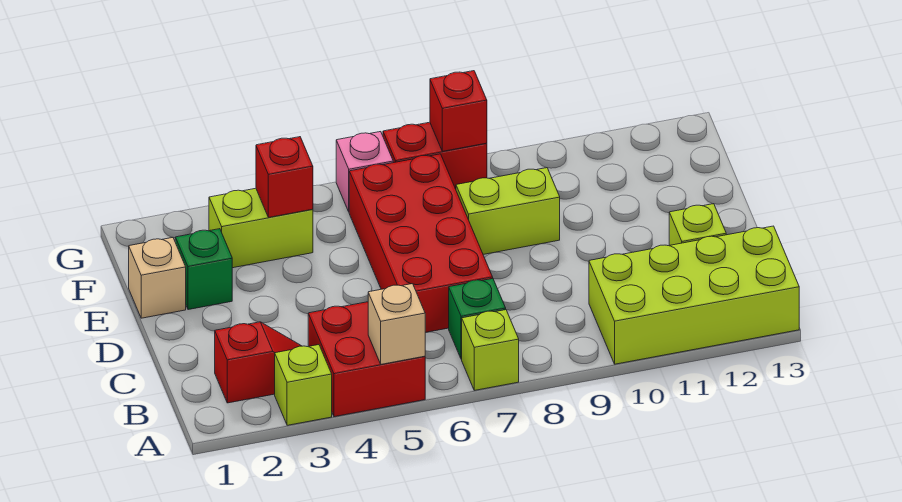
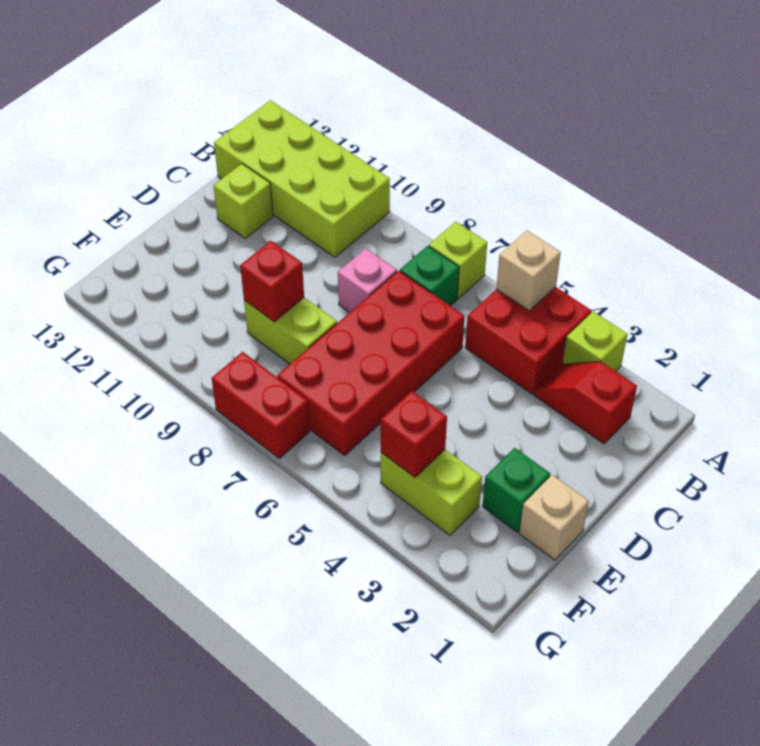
pink brick G6 level 1 -> pink brick C8 level 1
red brick G8 level 2 -> red brick E9 level 2

